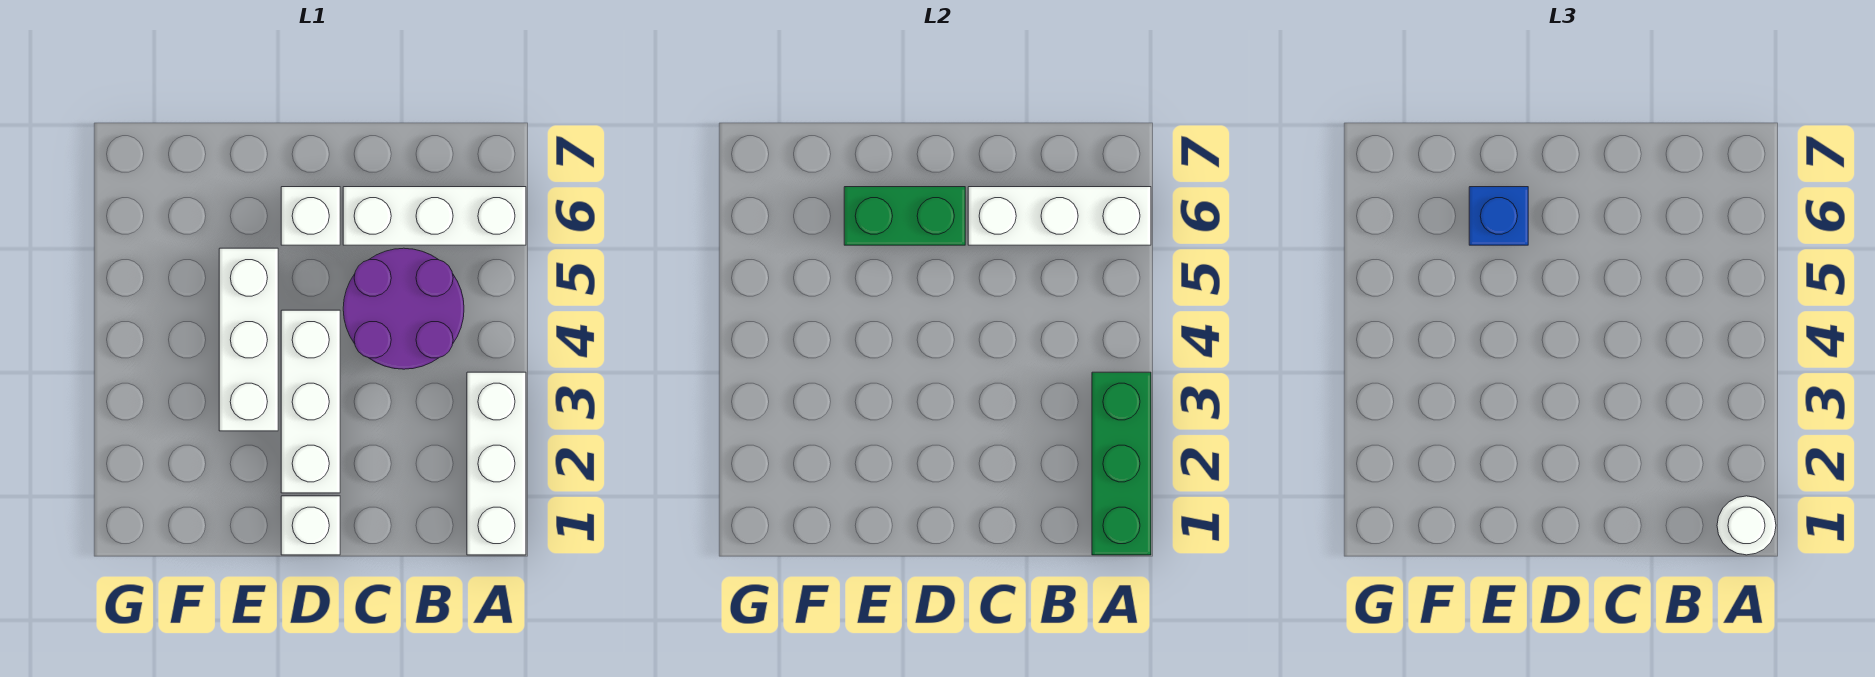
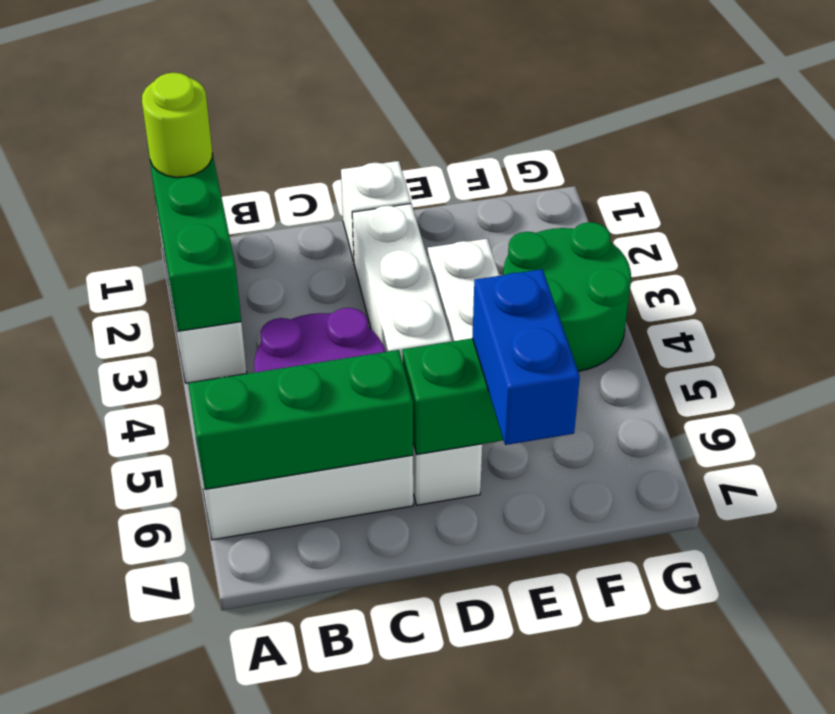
white round brick A1 level 3 -> lime round brick A1 level 3
white brick A6:C6 level 2 -> green brick A6:C6 level 2
blue brick E6 level 3 -> blue brick E6:E7 level 3
none -> green round brick F3:G4 level 1

